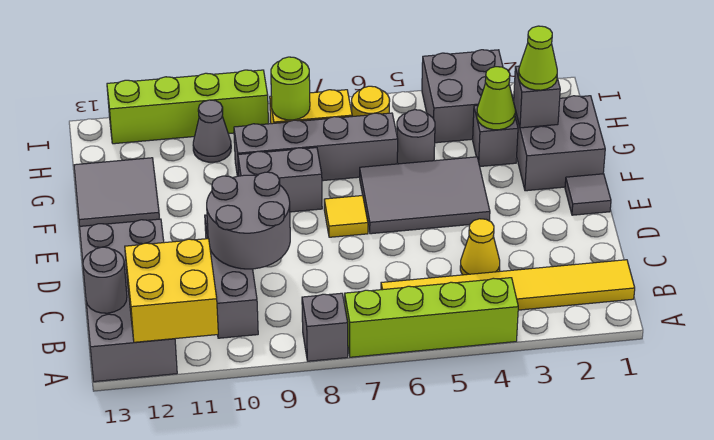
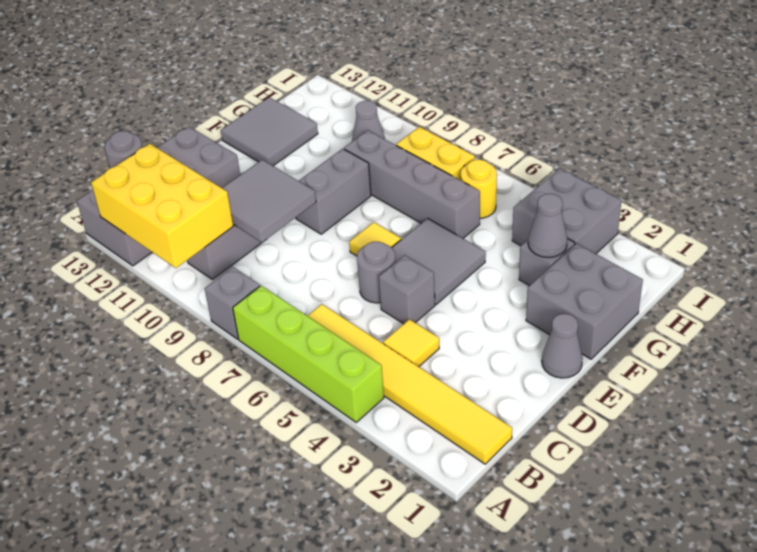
yellow brick A11:B12 level 2 -> yellow brick A10:B12 level 2
yellow cone C4 level 1 -> yellow tile C4 level 1
grey round brick C9:D10 level 2 -> grey tile C9:D10 level 2
grey tile E1 level 1 -> grey cone E1 level 1
grey tile E4:F6 level 1 -> grey tile E5:F6 level 1
grey brick F8:F9 level 1 -> grey brick E9:F9 level 1
grey brick G2 level 2 -> grey brick D5 level 1
lime cone G2 level 3 -> none
lime cone G3 level 2 -> grey cone G3 level 2
grey round brick G5 level 1 -> grey round brick D6 level 1
lime round brick H8 level 2 -> none
lime brick I9:I12 level 1 -> none

